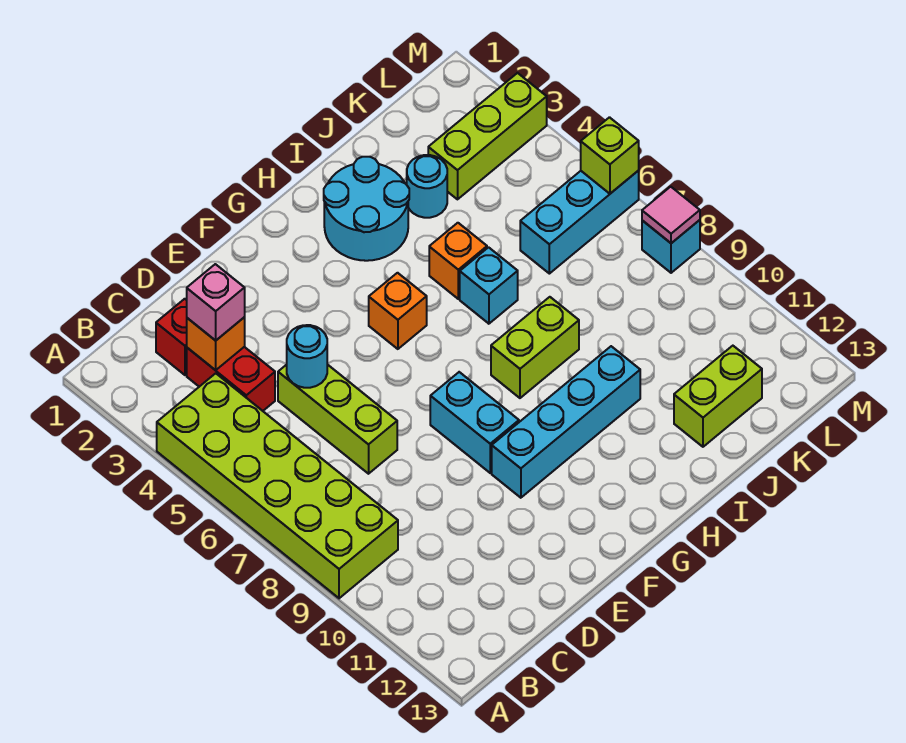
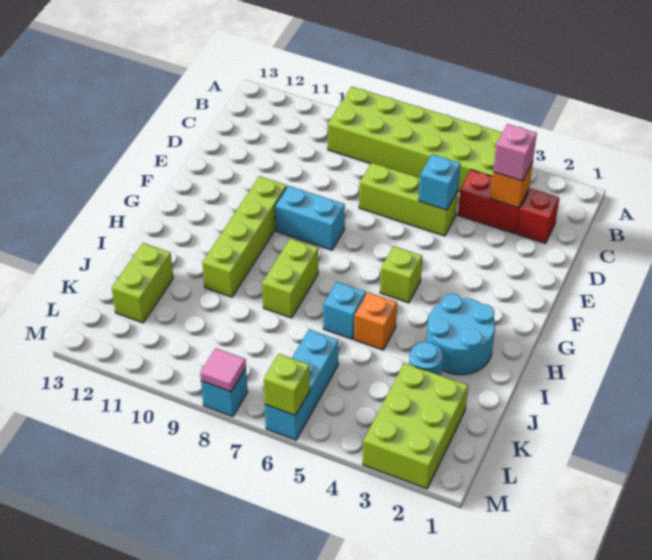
cyan round brick D5 level 2 -> cyan brick D5 level 2
cyan brick F10:I10 level 1 -> lime brick F10:I10 level 1
orange brick G5 level 1 -> lime brick G5 level 1
lime brick K3:M3 level 1 -> lime brick K2:M3 level 1

